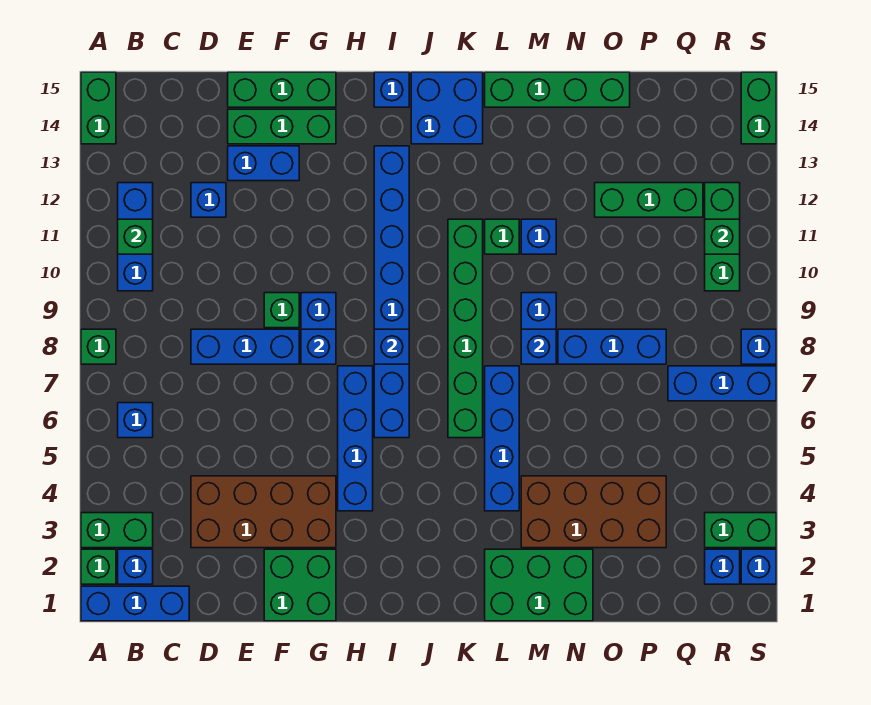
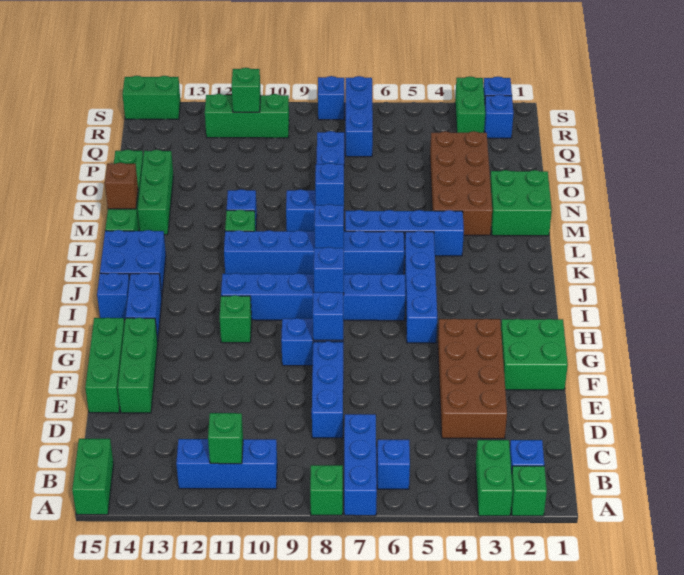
blue brick A1:C1 level 1 -> blue brick A7:C7 level 1
green brick A14:A15 level 1 -> green brick A15:B15 level 1
blue brick D12 level 1 -> blue brick K8 level 2
blue brick E13:F13 level 1 -> blue brick H14:I14 level 1
green brick F9 level 1 -> green brick H11 level 1
blue brick H4:H7 level 1 -> blue brick H5:K5 level 1
blue brick I6:I13 level 1 -> blue brick I6:I11 level 1
green brick K6:K11 level 1 -> blue brick K6:K11 level 1
green brick L1:N2 level 1 -> green brick M1:N2 level 1
none -> brown brick M15 level 2
green brick O12:Q12 level 1 -> green brick M14:O14 level 1

